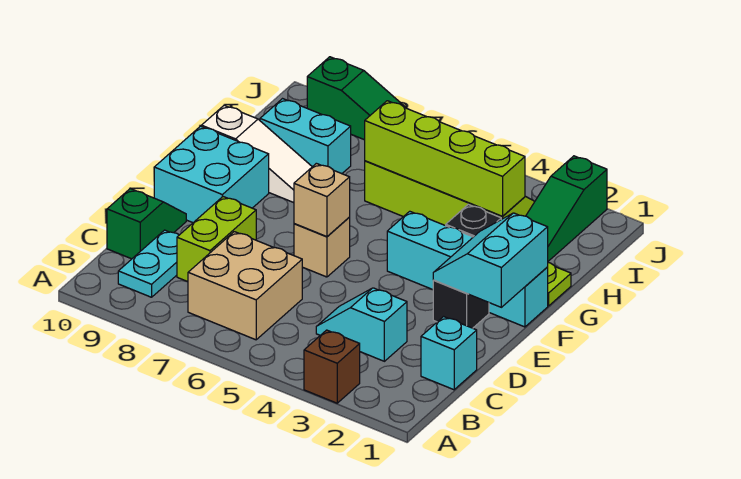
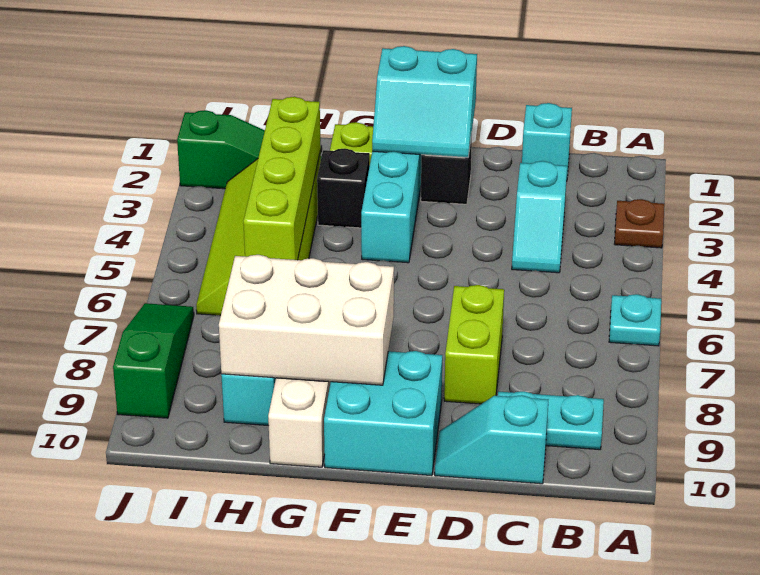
brown brick A3 level 1 -> brown plate A3 level 1
none -> cyan plate A6 level 1
tan brick B6:C7 level 1 -> none
lime brick C8:D8 level 1 -> lime brick D7:D8 level 1
green slope C10:D10 level 1 top C -> cyan slope C10:D10 level 1 top C
tan brick E6 level 1 -> none
tan brick E6 level 2 -> none
none -> white brick F8:H9 level 2

